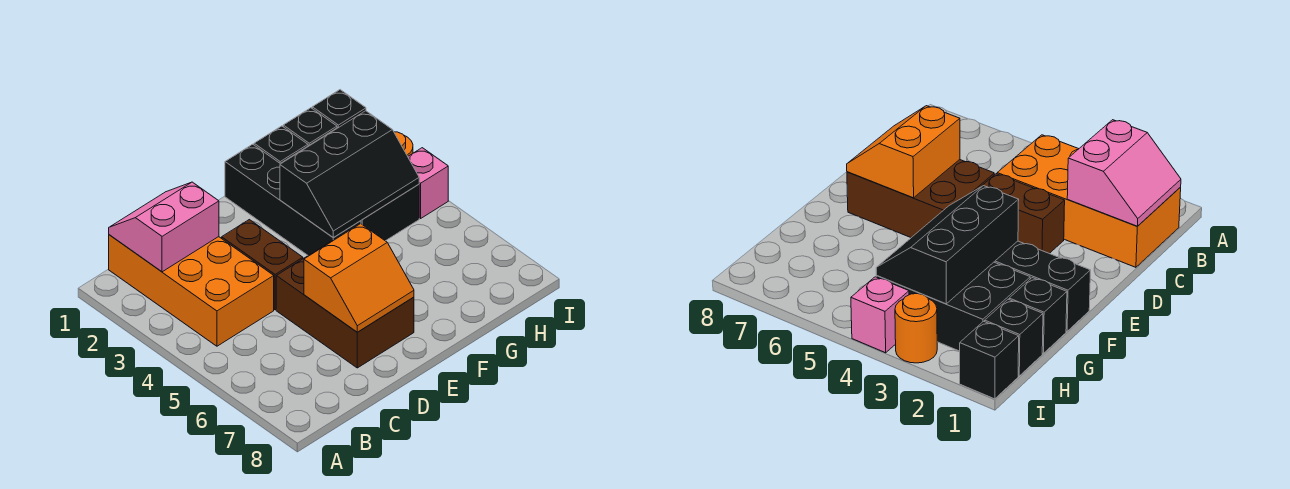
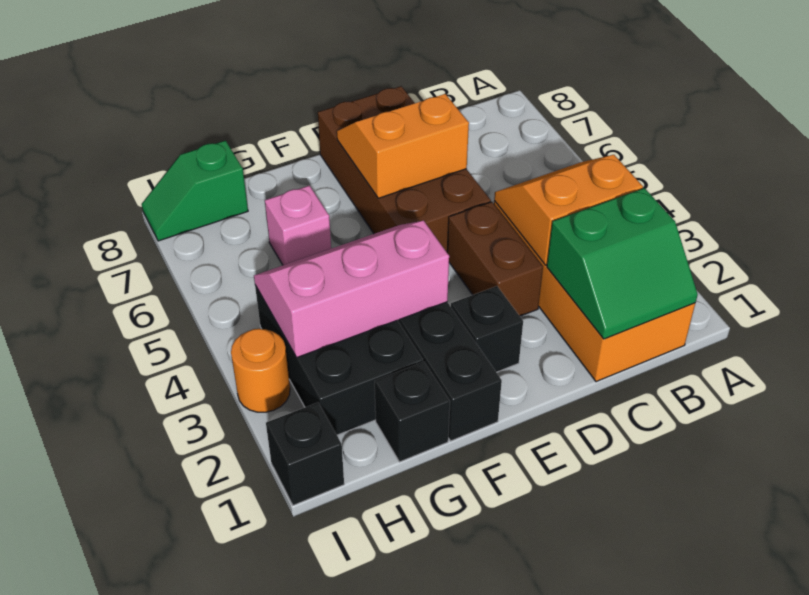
pink slope B1:C2 level 2 top 2 -> green slope B1:C2 level 2 top 2
none -> orange slope B3:C4 level 2 top 3
brown brick D5:E7 level 1 -> brown brick D5:E8 level 1
black slope F3:H4 level 2 top 3 -> pink slope F3:H4 level 2 top 3
black brick H1 level 1 -> black brick E2 level 1
none -> green slope H8:I8 level 1 top H
pink brick I4 level 1 -> pink brick G6 level 1

